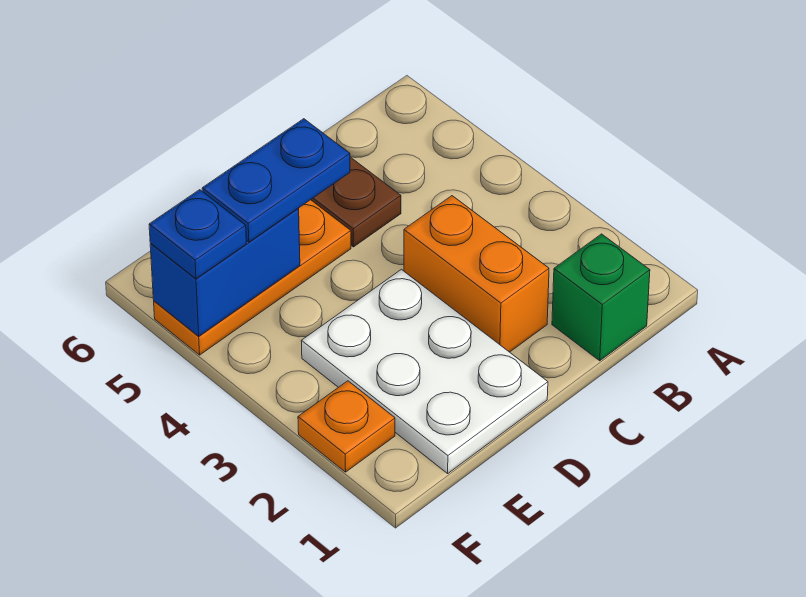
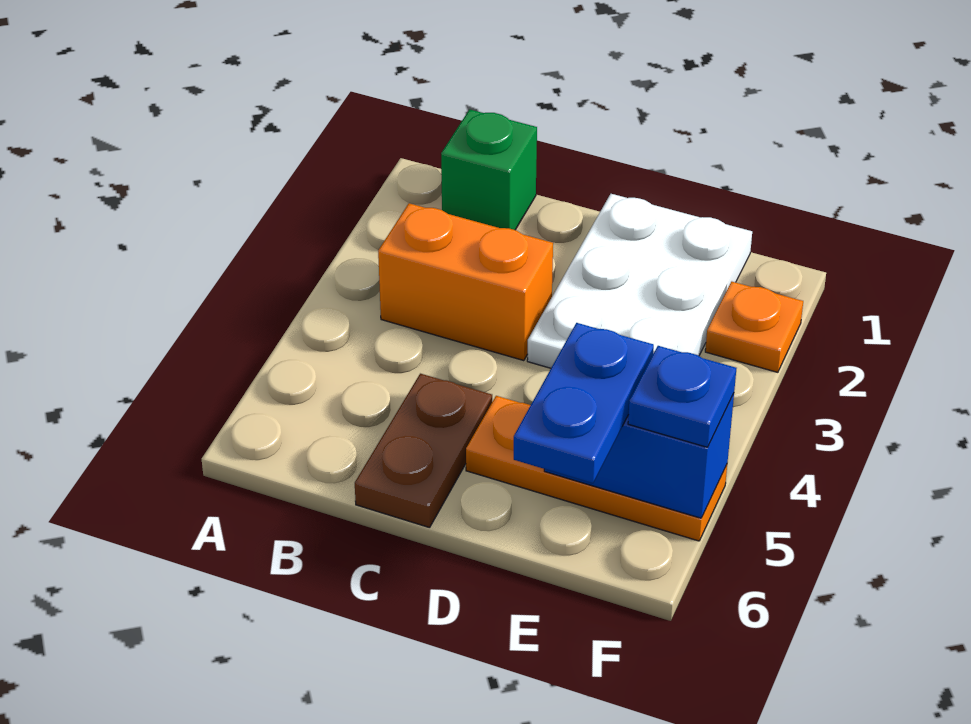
orange brick C2:C3 level 1 -> orange brick B3:C3 level 1
blue plate D5:E5 level 3 -> blue plate E5:E6 level 3

